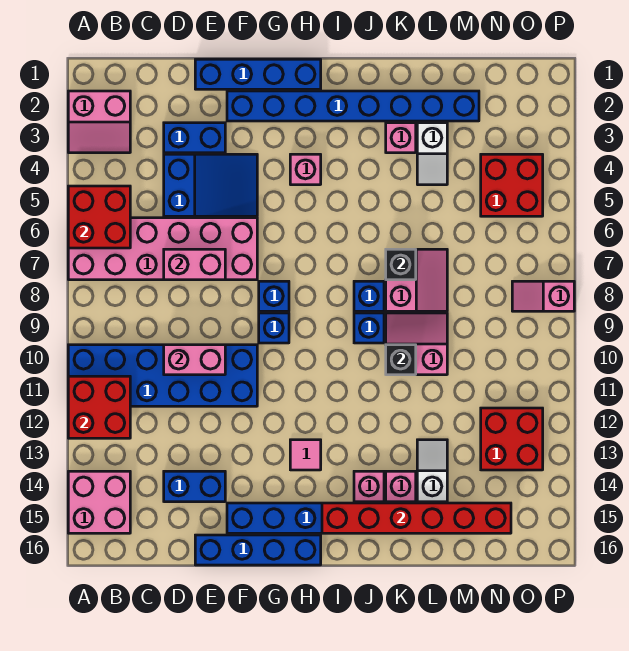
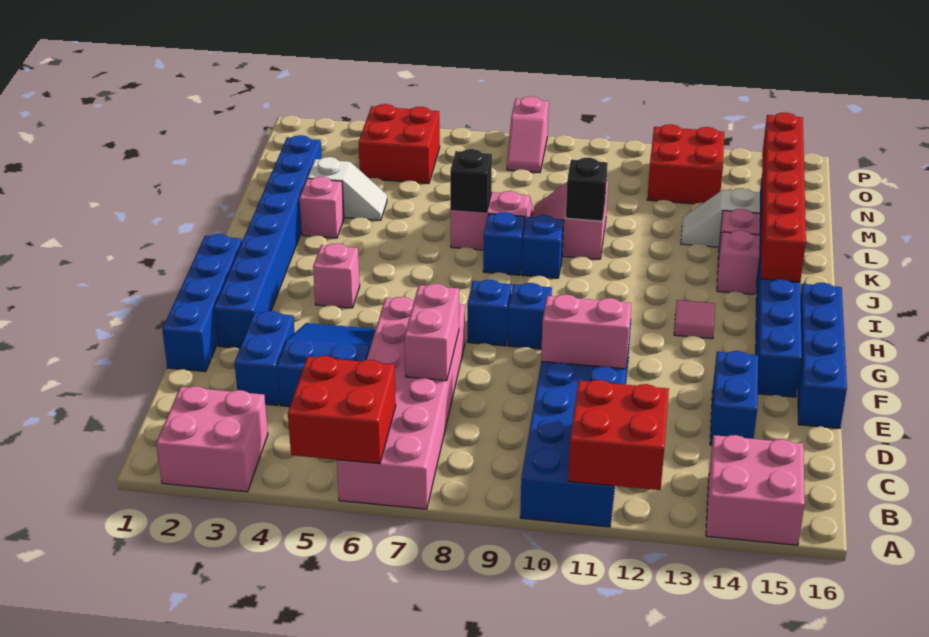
pink slope A2:B3 level 1 top 2 -> pink brick A2:B3 level 1
pink brick D10:E10 level 2 -> pink brick E10:E11 level 2

